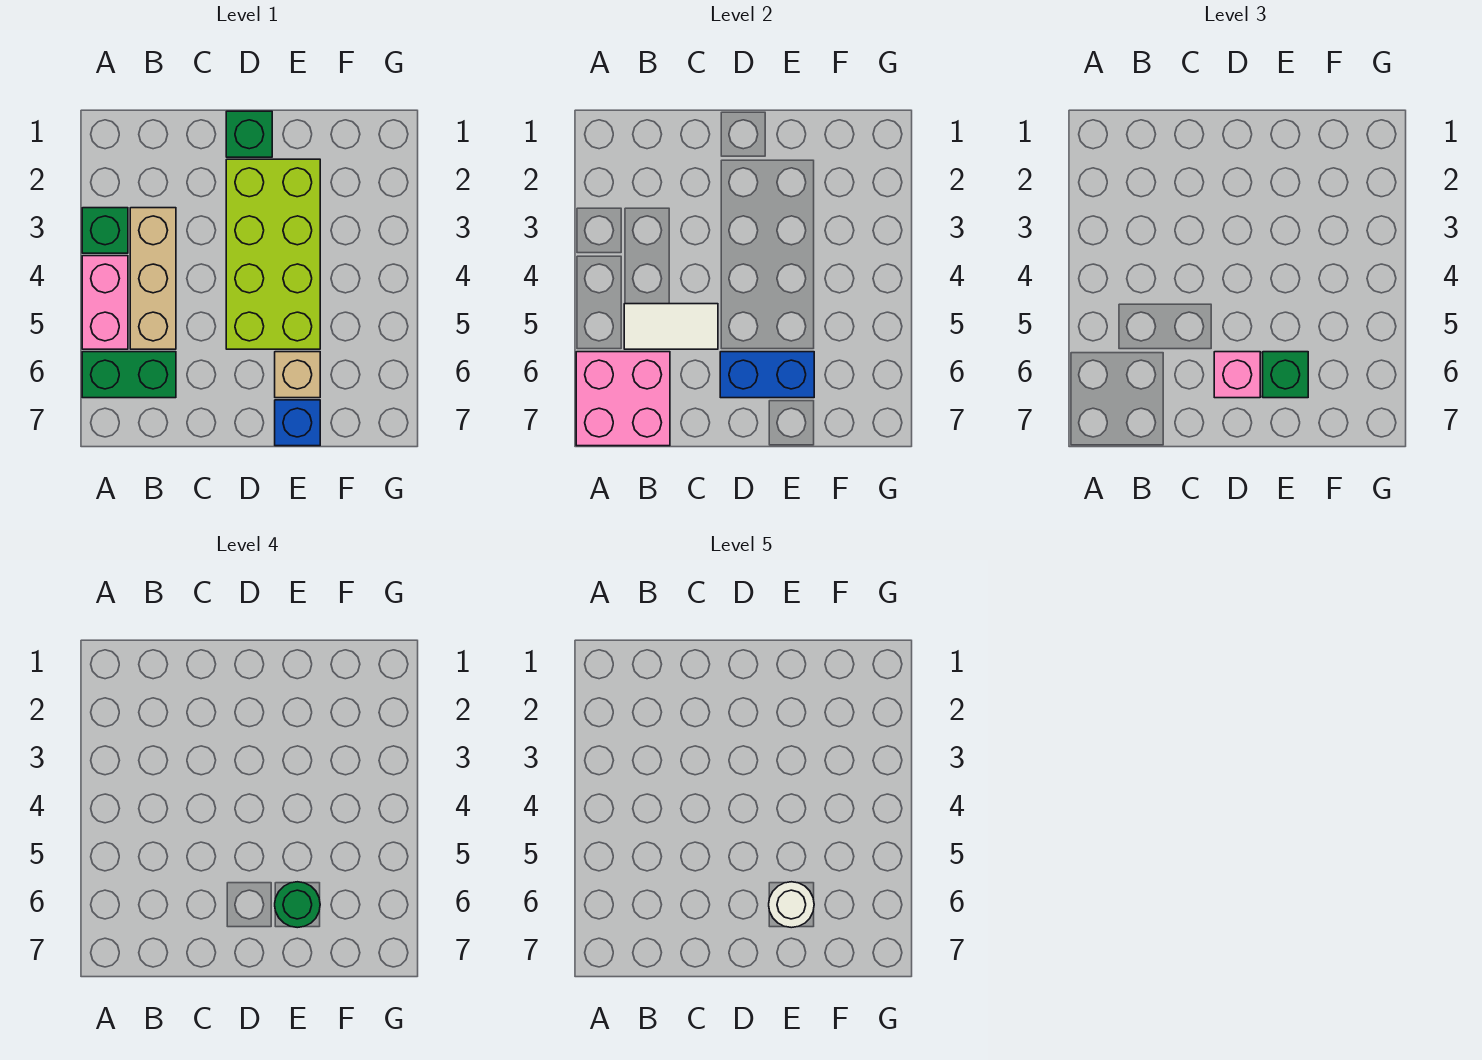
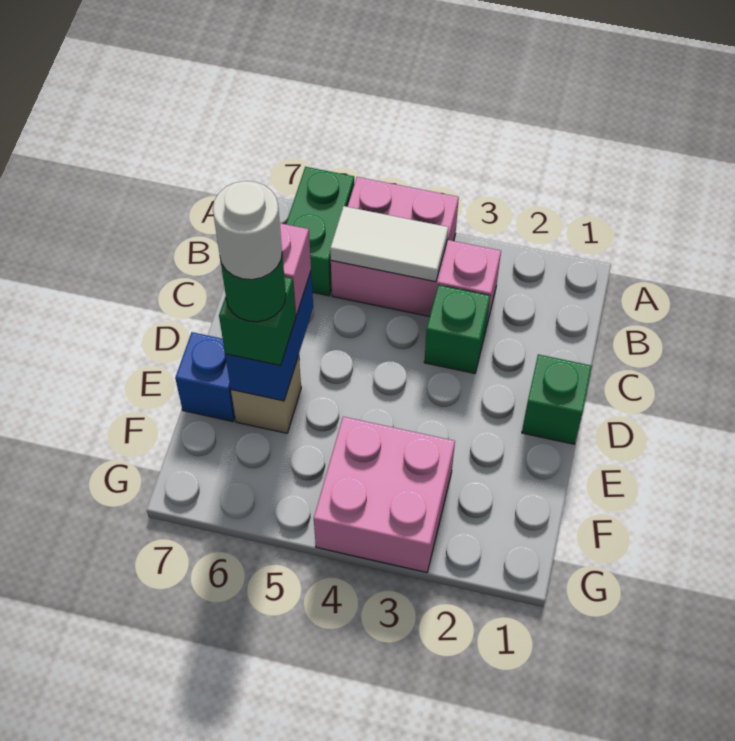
green brick A3 level 1 -> green brick C3 level 1
pink brick A6:B7 level 2 -> pink brick F3:G4 level 1
tan brick B3:B5 level 1 -> pink brick B3:B5 level 1
white tile B5:C5 level 2 -> white tile B4:B5 level 2
lime brick D2:E5 level 1 -> none

